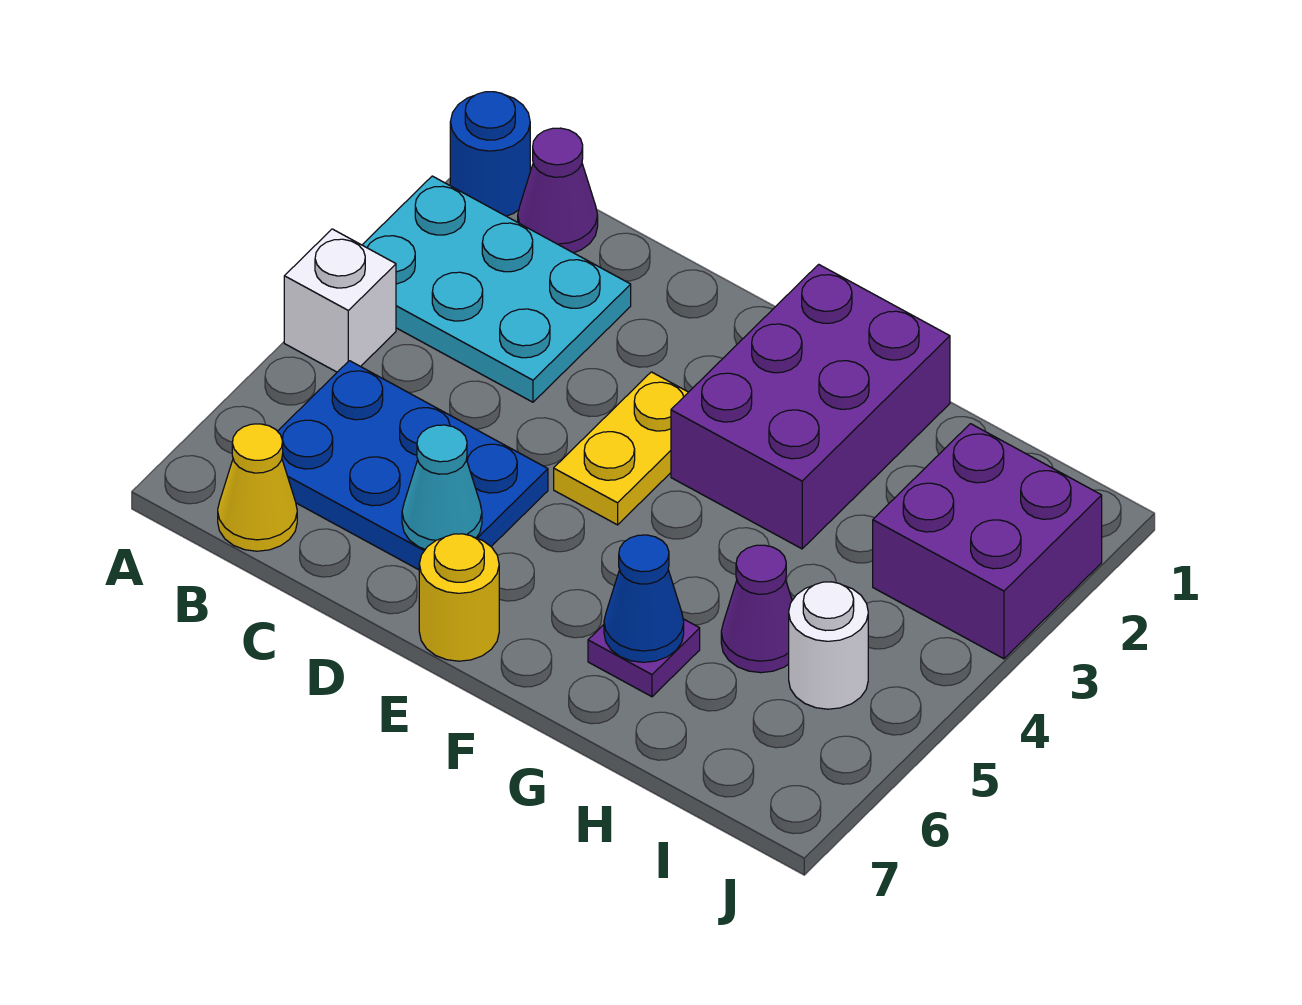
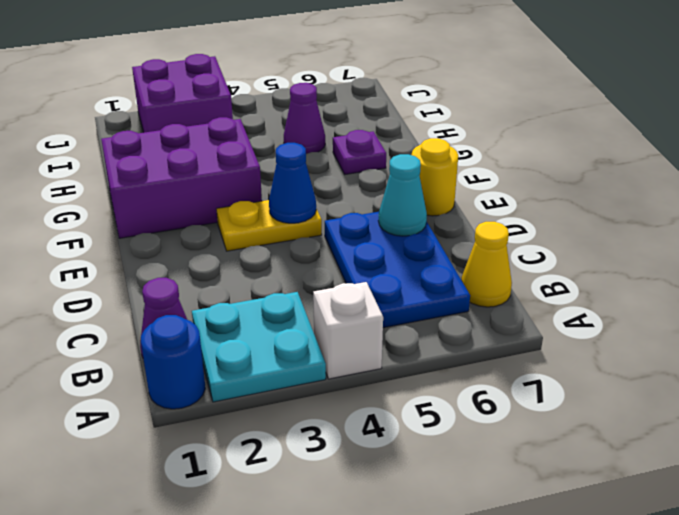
cyan plate A2:C3 level 1 -> cyan plate A2:B3 level 1
blue cone G6 level 2 -> blue cone E4 level 2
white round brick I5 level 1 -> none

